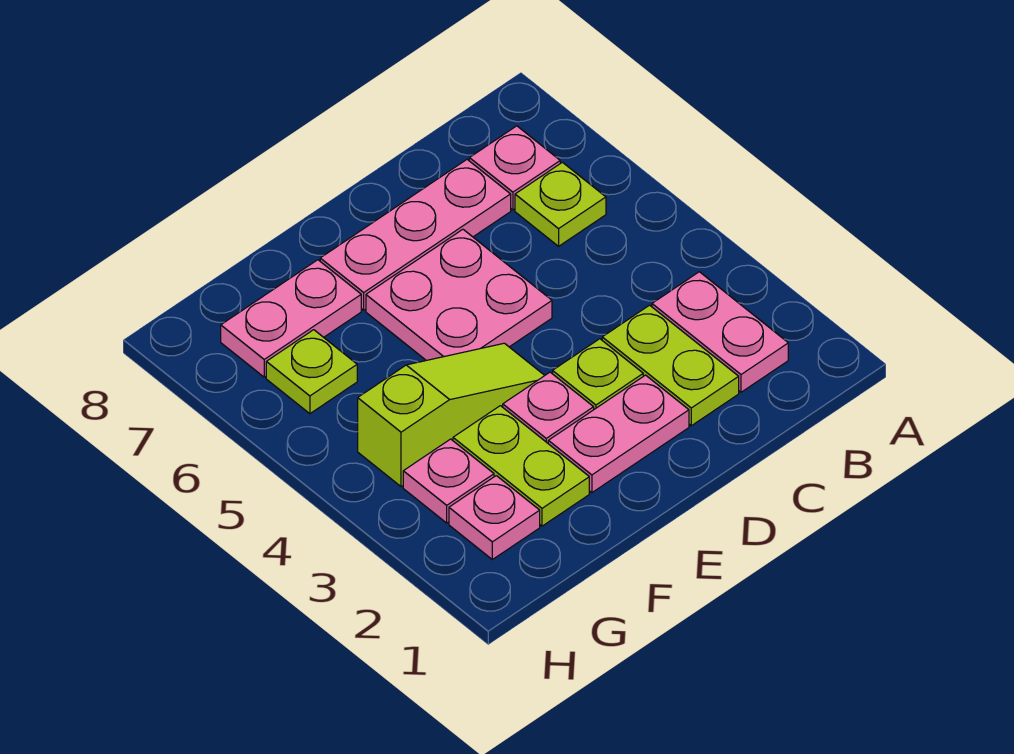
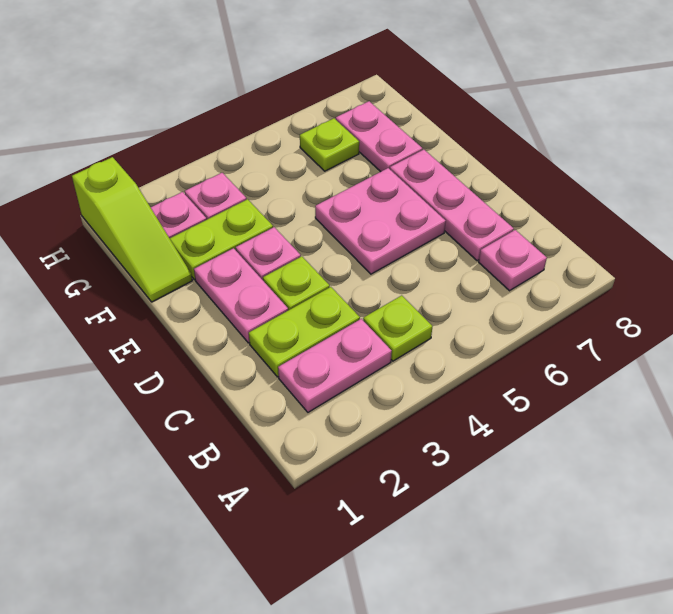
lime plate B6 level 1 -> lime plate B4 level 1
lime slope E4:G4 level 1 top G -> lime slope F1:H1 level 1 top H

